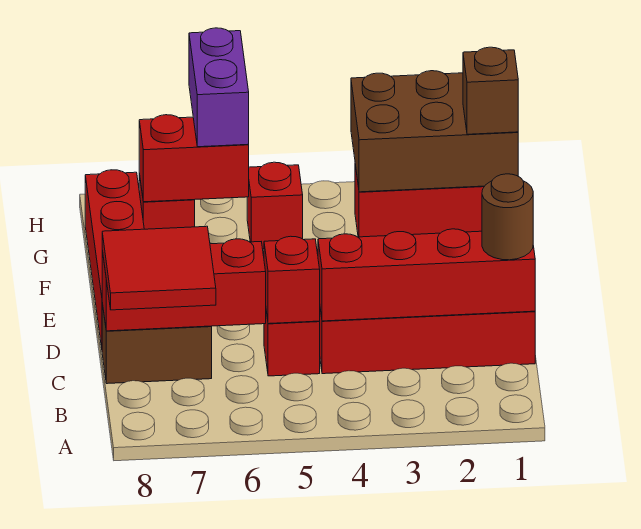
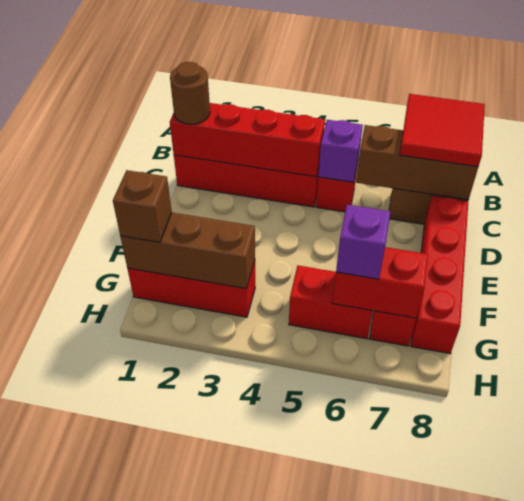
red brick C5 level 2 -> purple brick C5 level 2
red brick C6:C8 level 2 -> brown brick C6:C8 level 2
brown brick G1:H3 level 2 -> brown brick G1:G3 level 2
red brick G5 level 1 -> red brick G5:G6 level 1
purple brick G6:H6 level 3 -> purple brick G6 level 3

